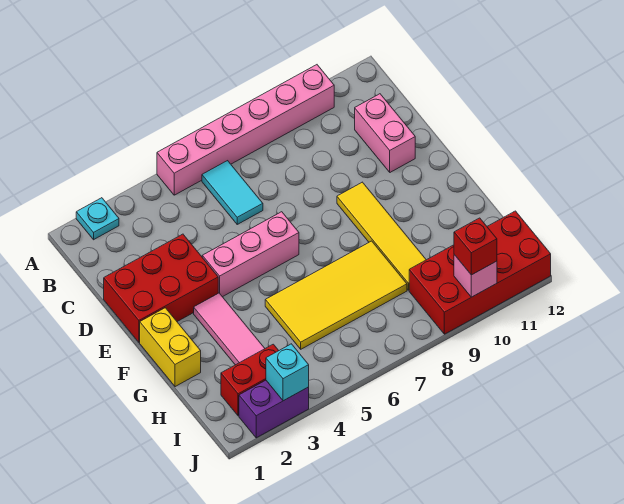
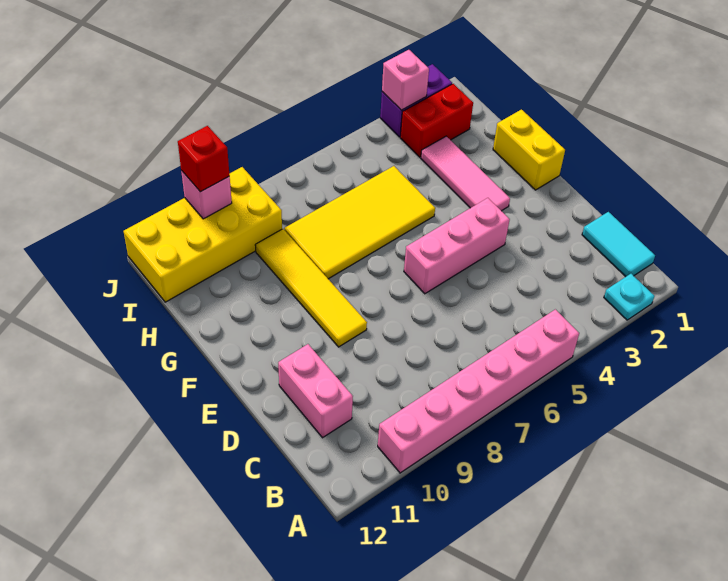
cyan tile B6:C6 level 1 -> cyan tile B1:C1 level 1
red brick D1:E3 level 1 -> none
red brick I9:J12 level 1 -> yellow brick I9:J12 level 1
cyan brick J3 level 2 -> pink brick J3 level 2

